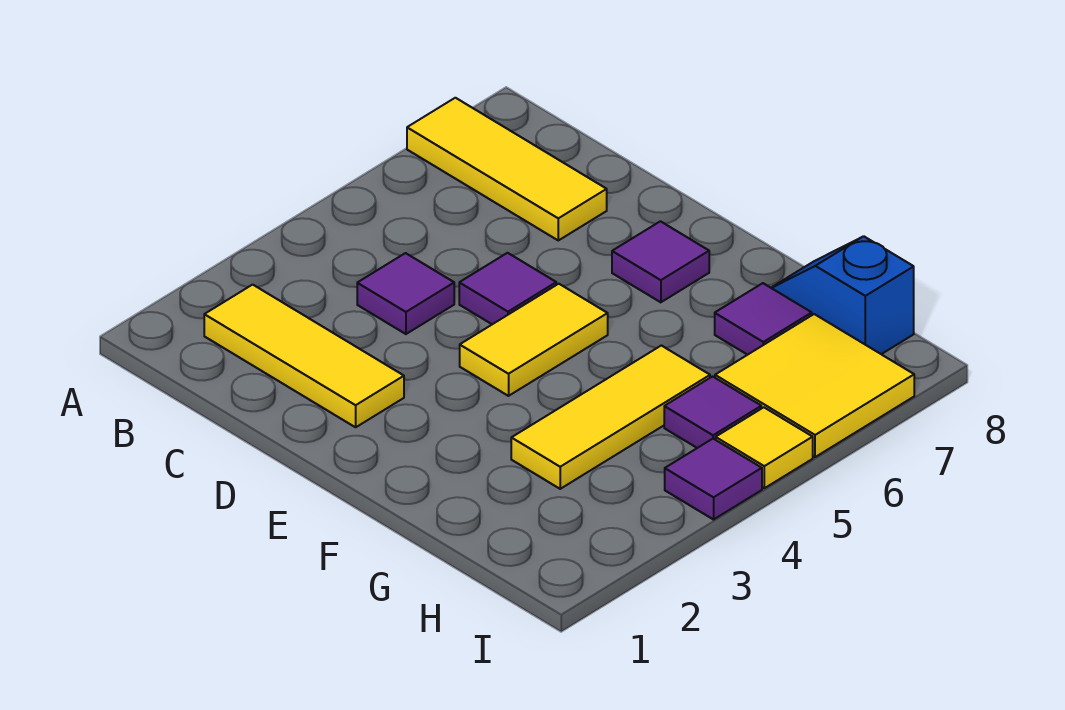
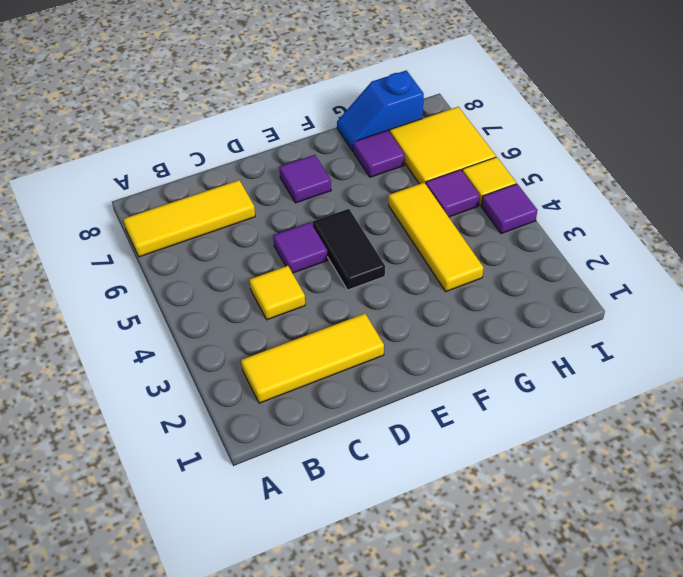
purple tile C4 level 1 -> yellow tile C4 level 1
yellow tile E4:E5 level 1 -> black tile E4:E5 level 1

